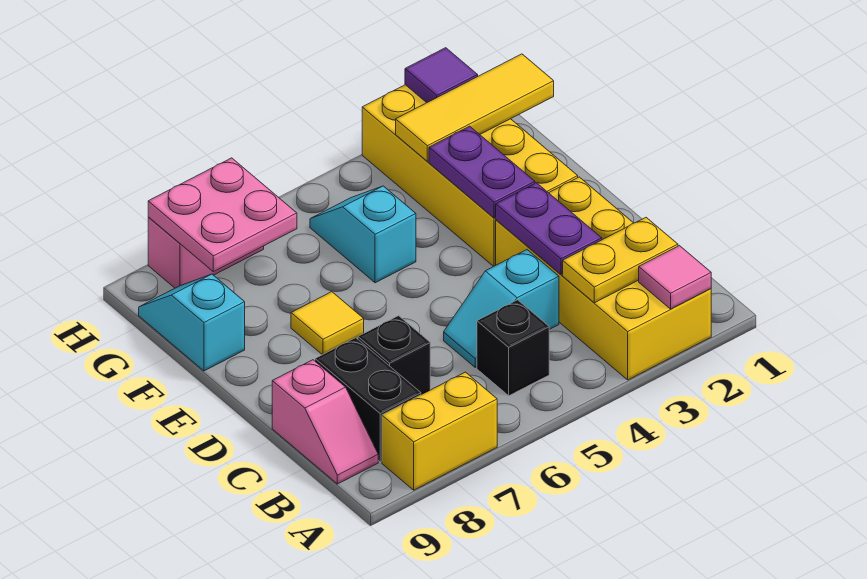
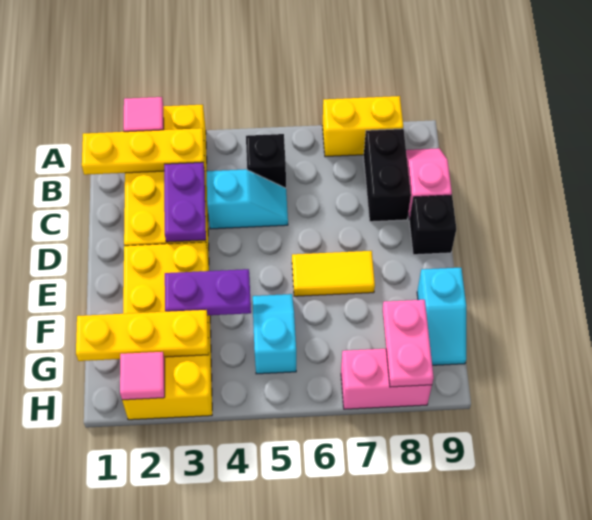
yellow plate B2:B3 level 2 -> yellow plate B1:B3 level 2
black brick C7 level 1 -> black brick D9 level 1
purple plate E3:F3 level 2 -> purple plate F3:F4 level 2
yellow tile E7 level 1 -> yellow tile E6:E7 level 1
cyan slope F5:G5 level 1 top F -> cyan slope F5:G5 level 1 top G
yellow tile G1:G3 level 2 -> yellow plate G1:G3 level 2
pink plate G7:H8 level 2 -> pink plate G8:H8 level 2
purple tile H2 level 2 -> pink tile H2 level 2

